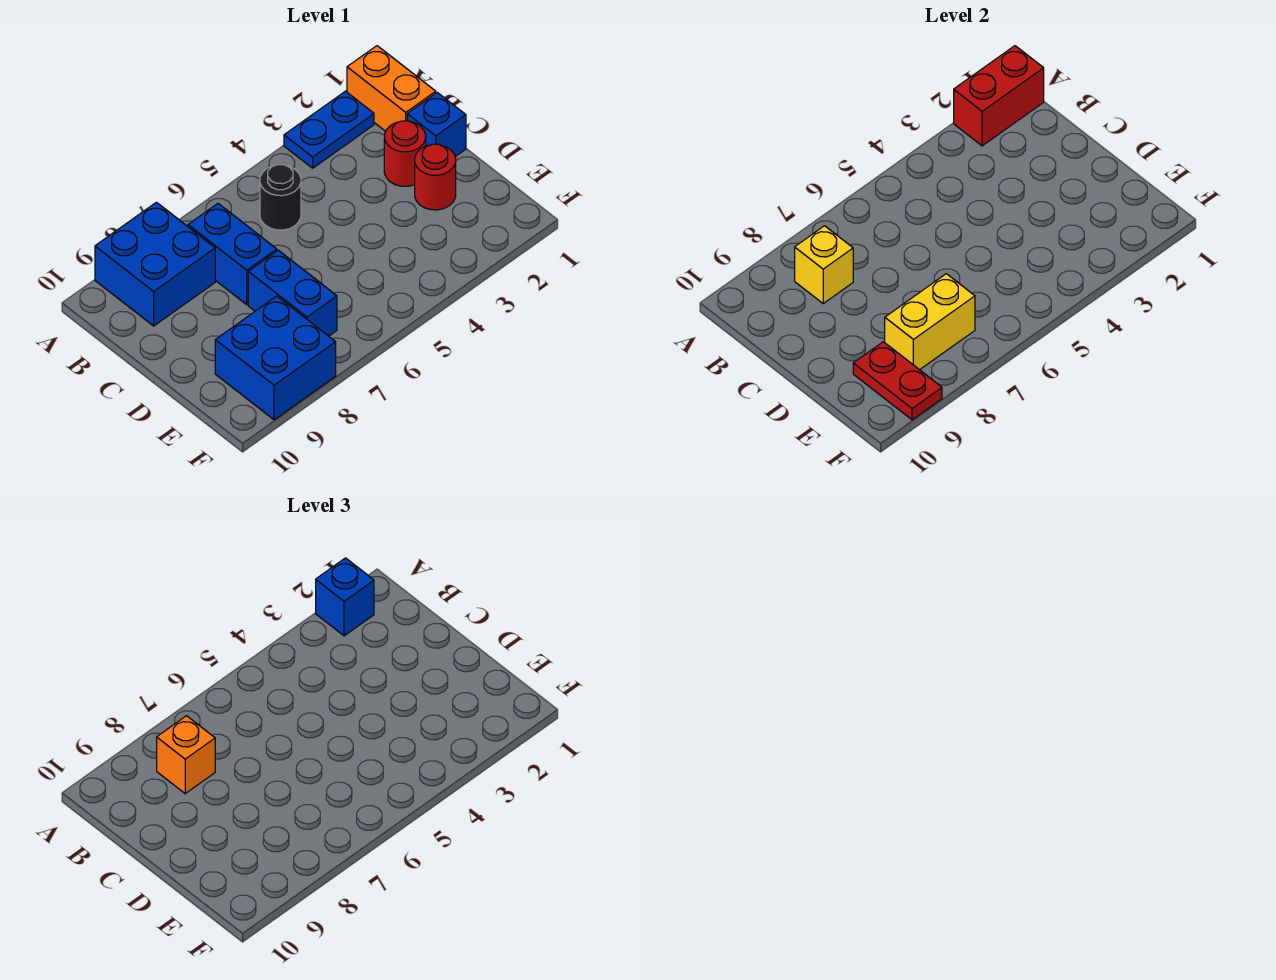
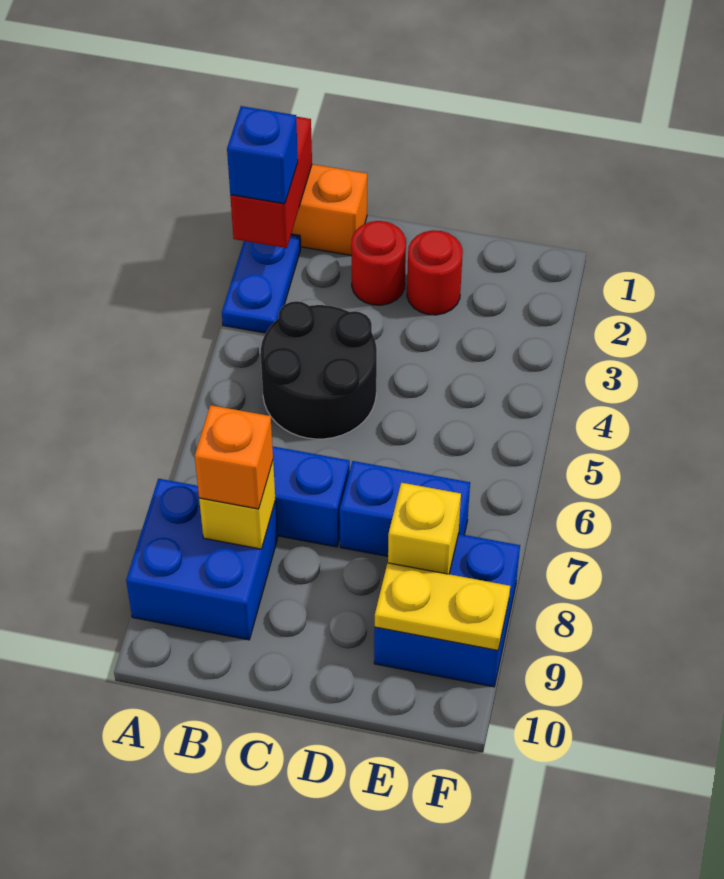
black round brick B5 level 1 -> black round brick B4:C5 level 1
blue brick C1 level 1 -> none
yellow brick E7:E8 level 2 -> yellow brick E8 level 2
red plate E9:F9 level 2 -> yellow plate E9:F9 level 2

